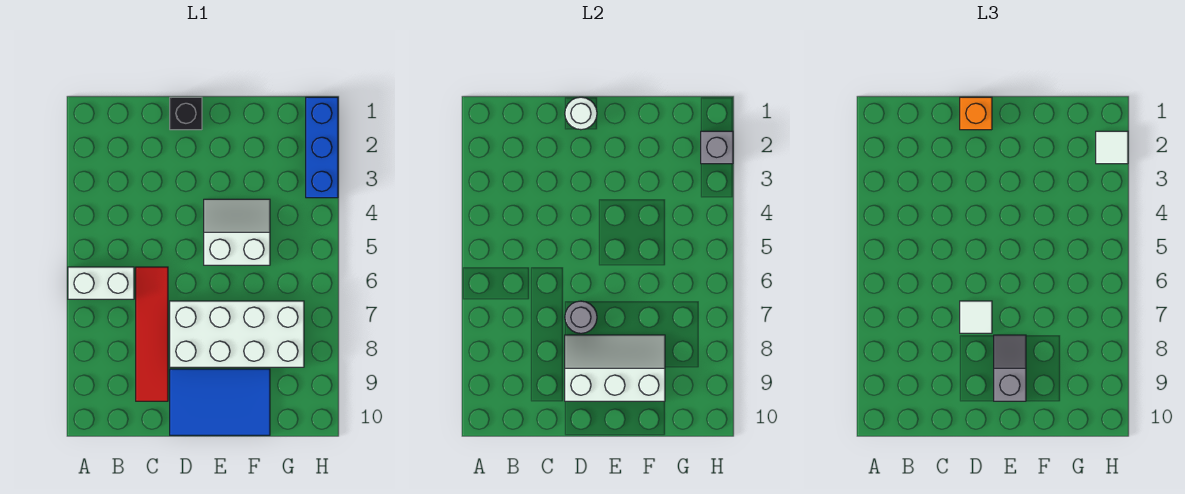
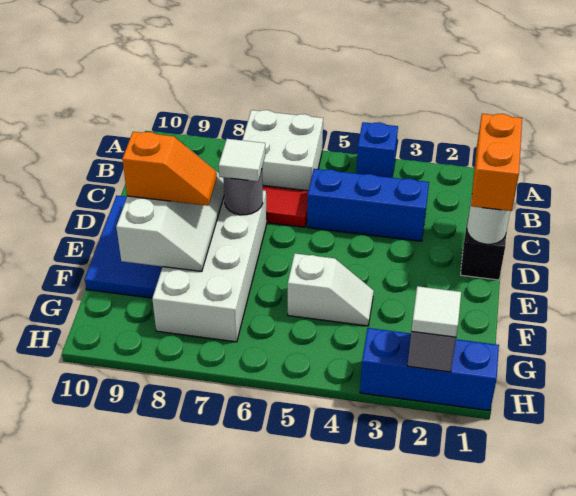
none -> blue brick A4 level 1
white brick A6:B6 level 1 -> white brick A6:B7 level 1
none -> blue brick C3:C5 level 1
orange brick D1 level 3 -> orange brick C1:D1 level 3
white slope E4:F5 level 1 top 5 -> white slope F4:F5 level 1 top 5
grey slope E8:E9 level 3 top 9 -> orange slope E8:E9 level 3 top 9

